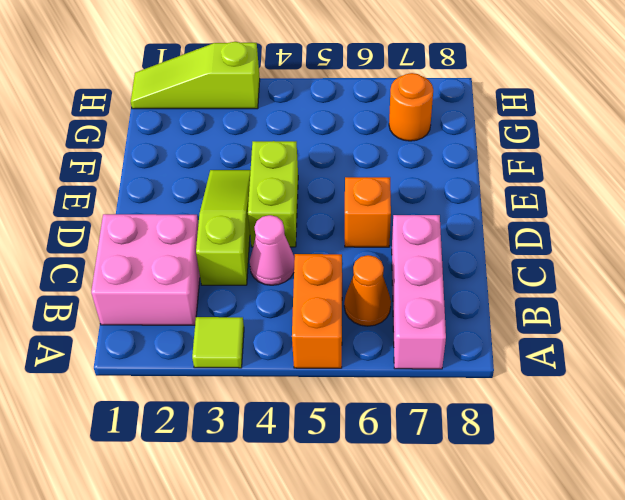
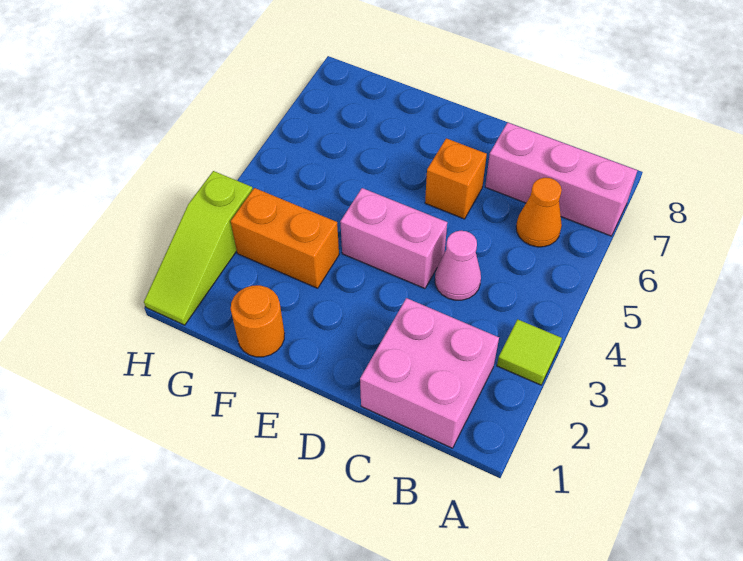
orange brick A5:B5 level 1 -> orange brick F3:G3 level 1
lime slope C3:E3 level 1 top C -> none
lime brick D4:E4 level 1 -> pink brick D4:E4 level 1
orange round brick G7 level 1 -> orange round brick F1 level 1

